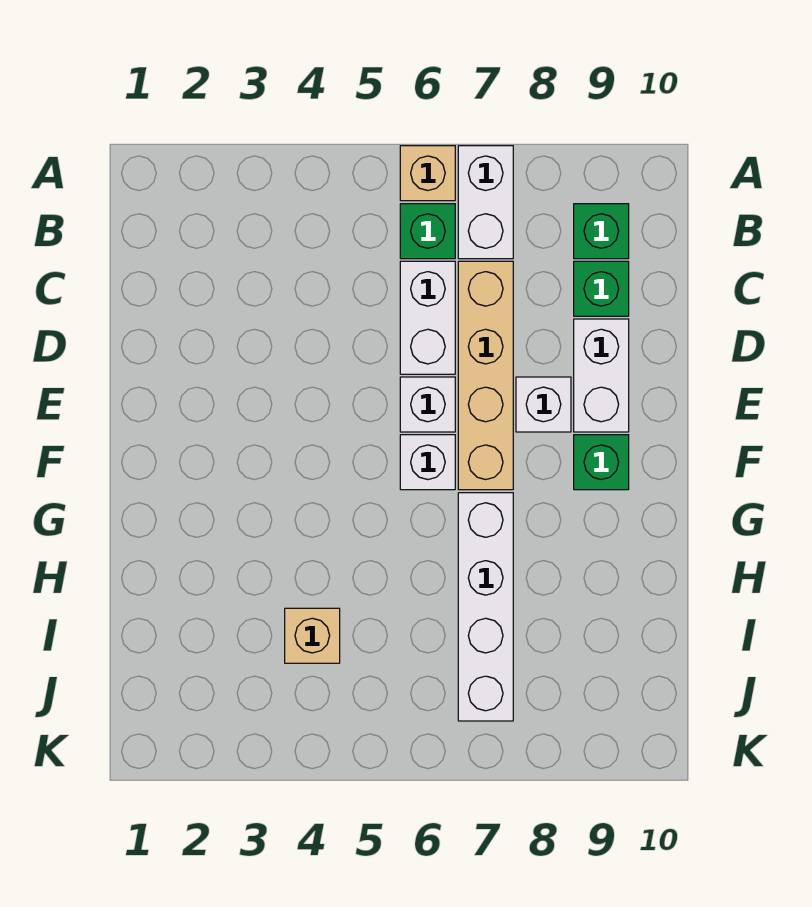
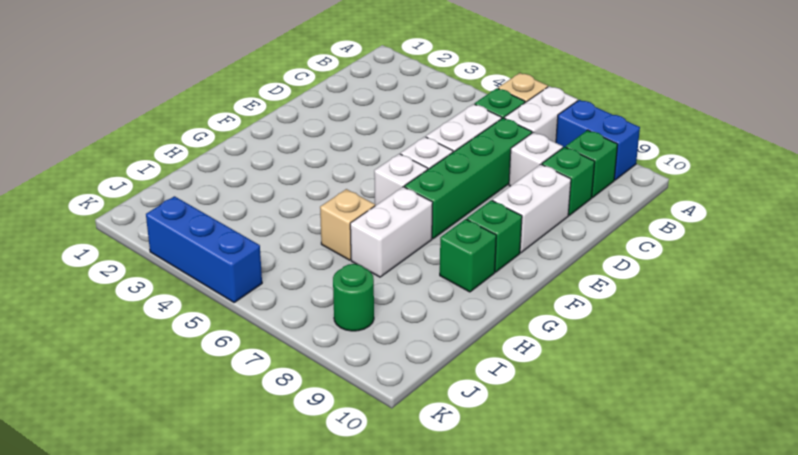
none -> blue brick A8:A9 level 1
tan brick C7:F7 level 1 -> green brick C7:F7 level 1
white brick E8 level 1 -> white brick C8 level 1
white brick G7:J7 level 1 -> white brick G7:H7 level 1
none -> green brick G9 level 1
tan brick I4 level 1 -> tan brick H6 level 1
none -> green round brick J8 level 1
none -> blue brick K3:K5 level 1

